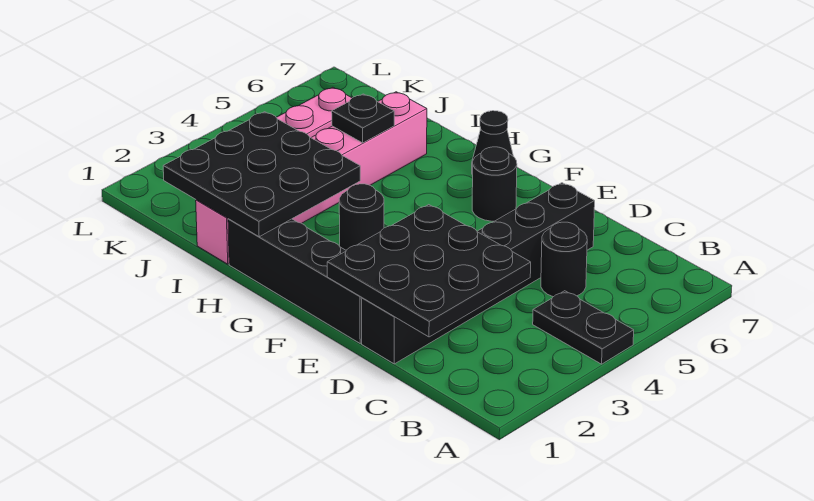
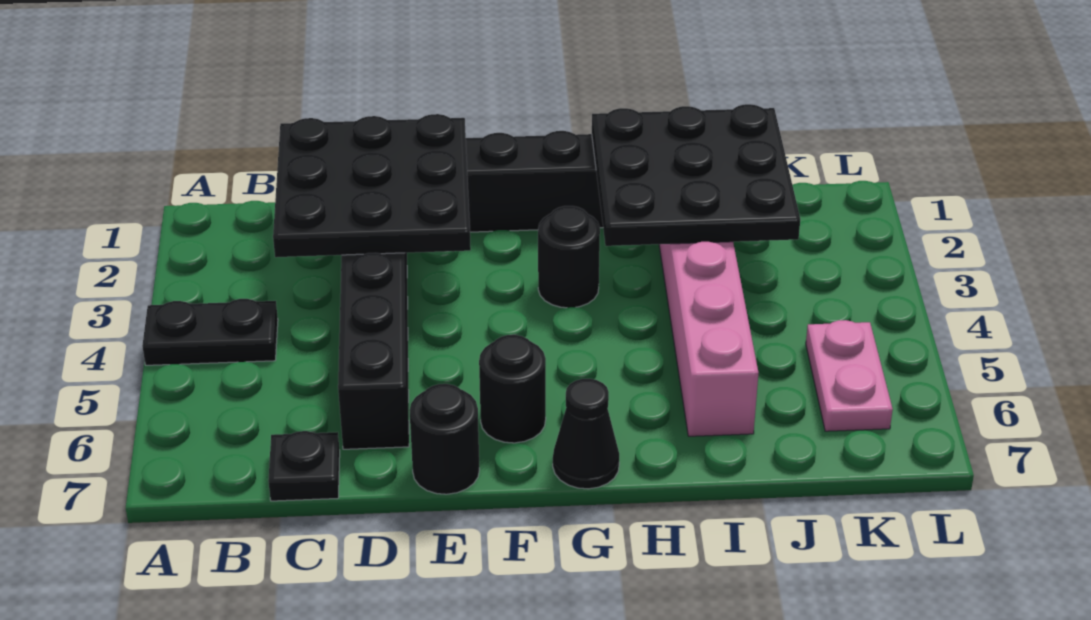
black round brick C5 level 1 -> black round brick E7 level 1
black plate I5 level 2 -> black plate C7 level 1

